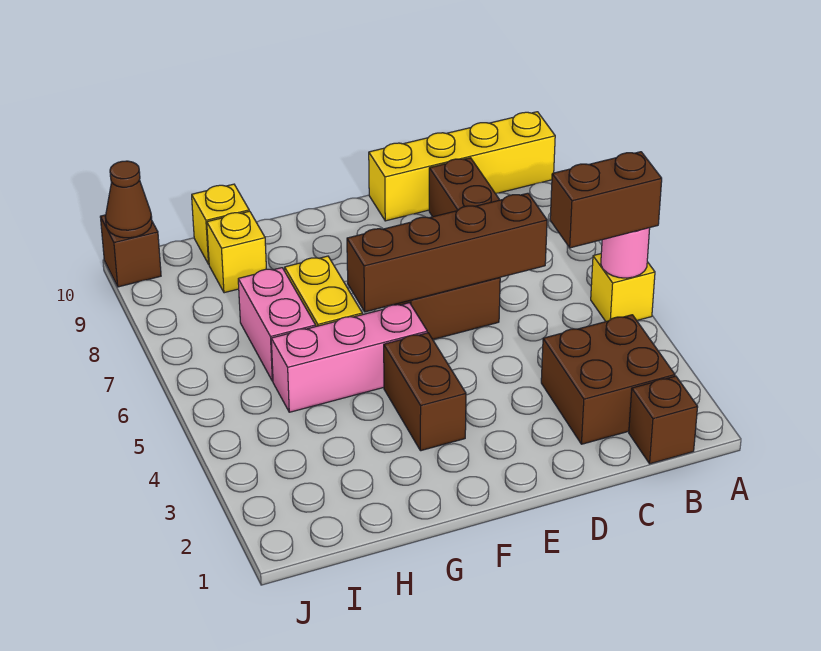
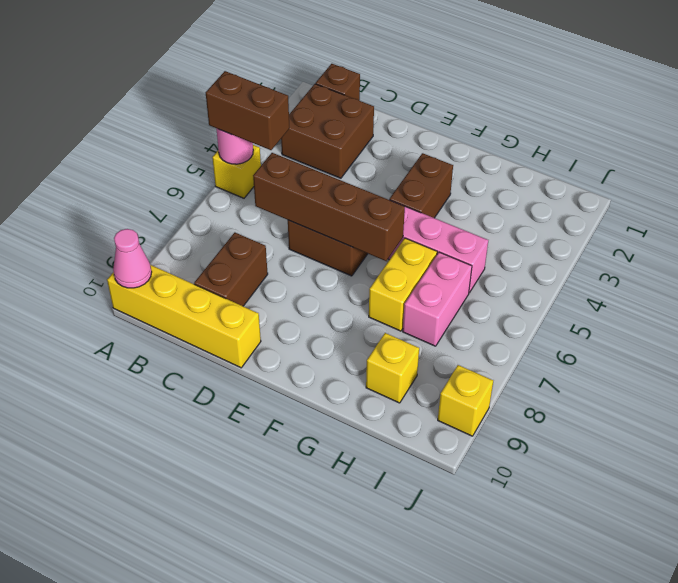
none -> pink cone A10 level 2
yellow brick H10 level 1 -> yellow brick J9 level 1
brown brick J10 level 1 -> none
brown cone J10 level 2 -> none

